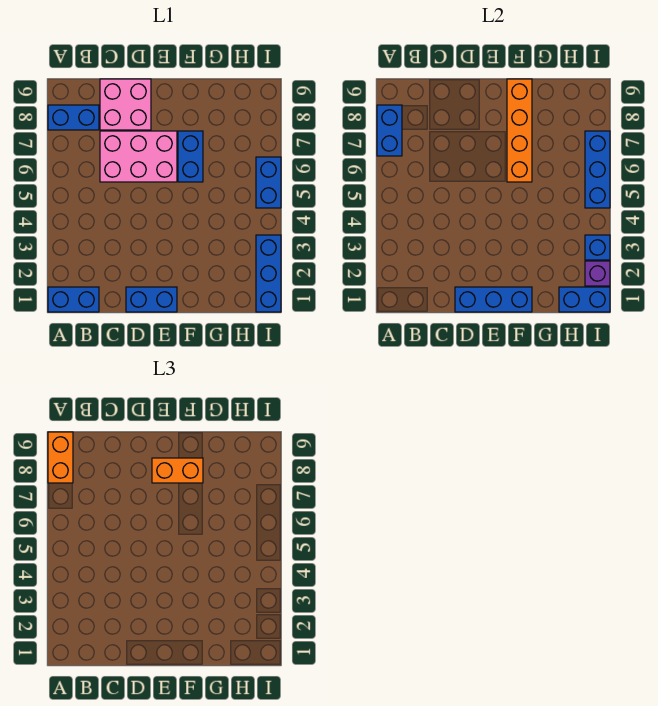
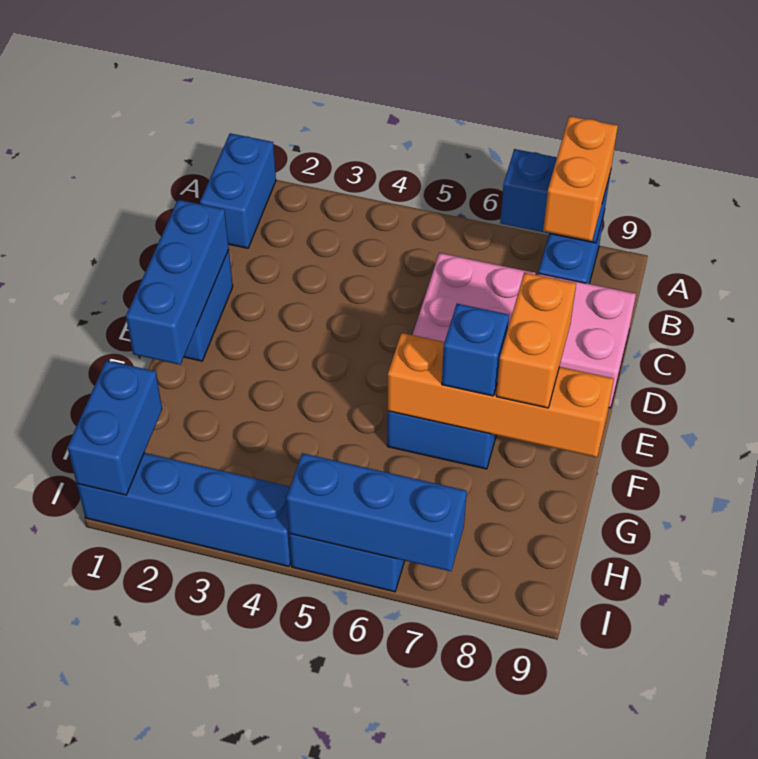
orange brick A8:A9 level 3 -> orange brick A8:B8 level 3
blue brick I1:I3 level 1 -> blue brick I1:I4 level 1
purple brick I2 level 2 -> none
blue brick I3 level 2 -> blue brick F7 level 3

